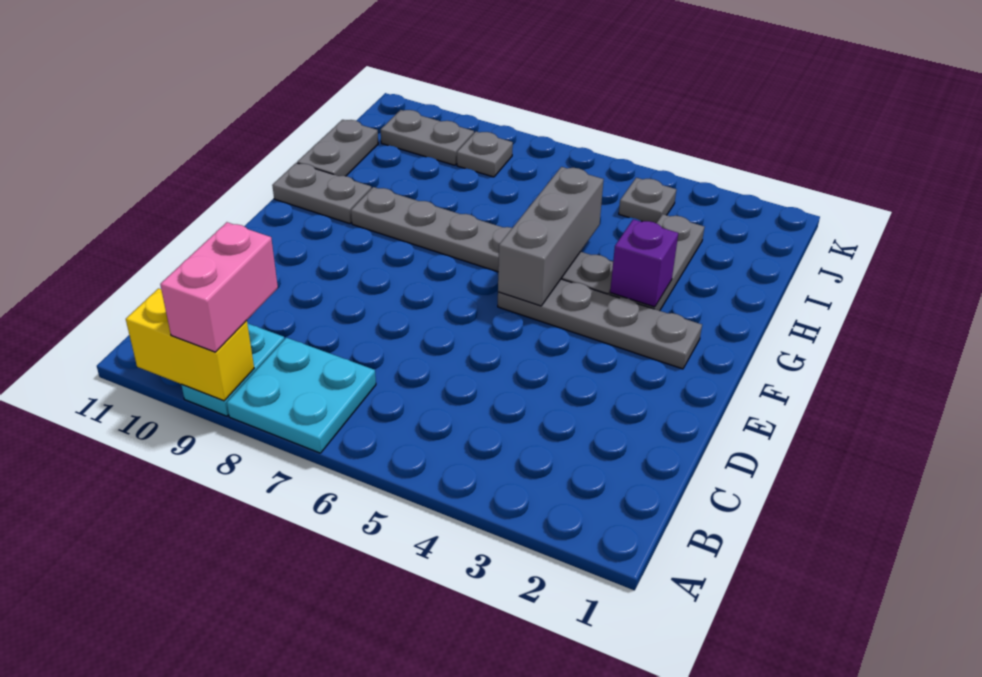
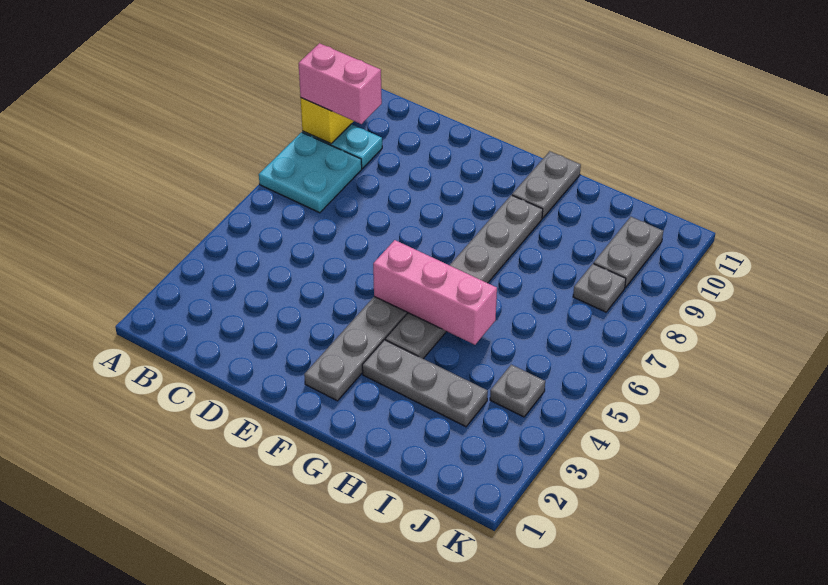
grey brick F5:H5 level 2 -> pink brick F5:H5 level 2
purple brick G3 level 2 -> none
grey plate H11:I11 level 1 -> none

